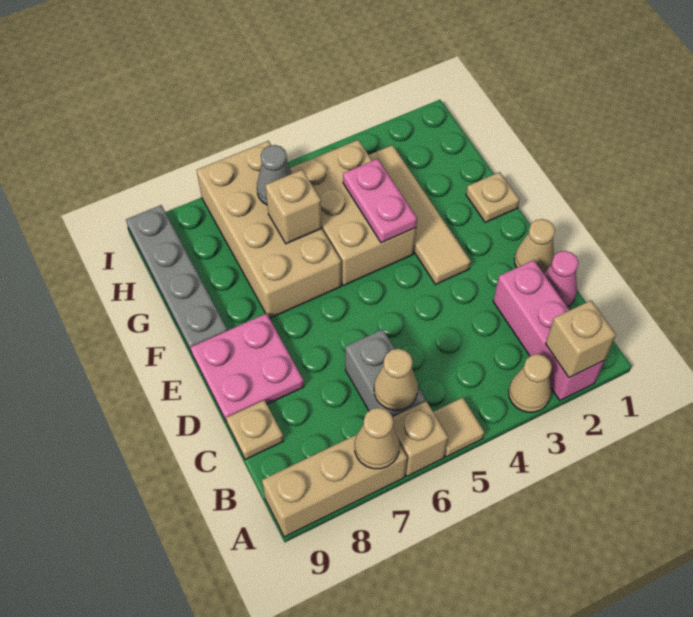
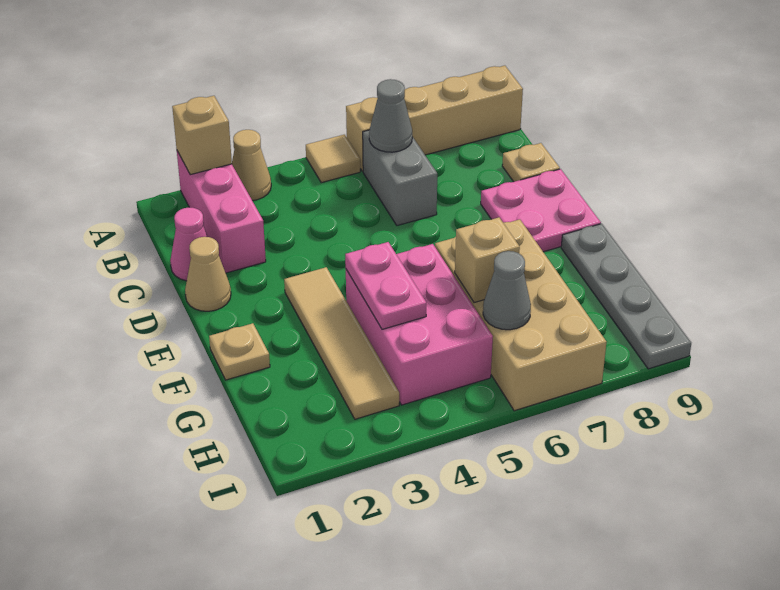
tan cone A7 level 2 -> none
tan cone B6 level 2 -> grey cone B6 level 2
tan brick F4:H5 level 1 -> pink brick F4:H5 level 1

